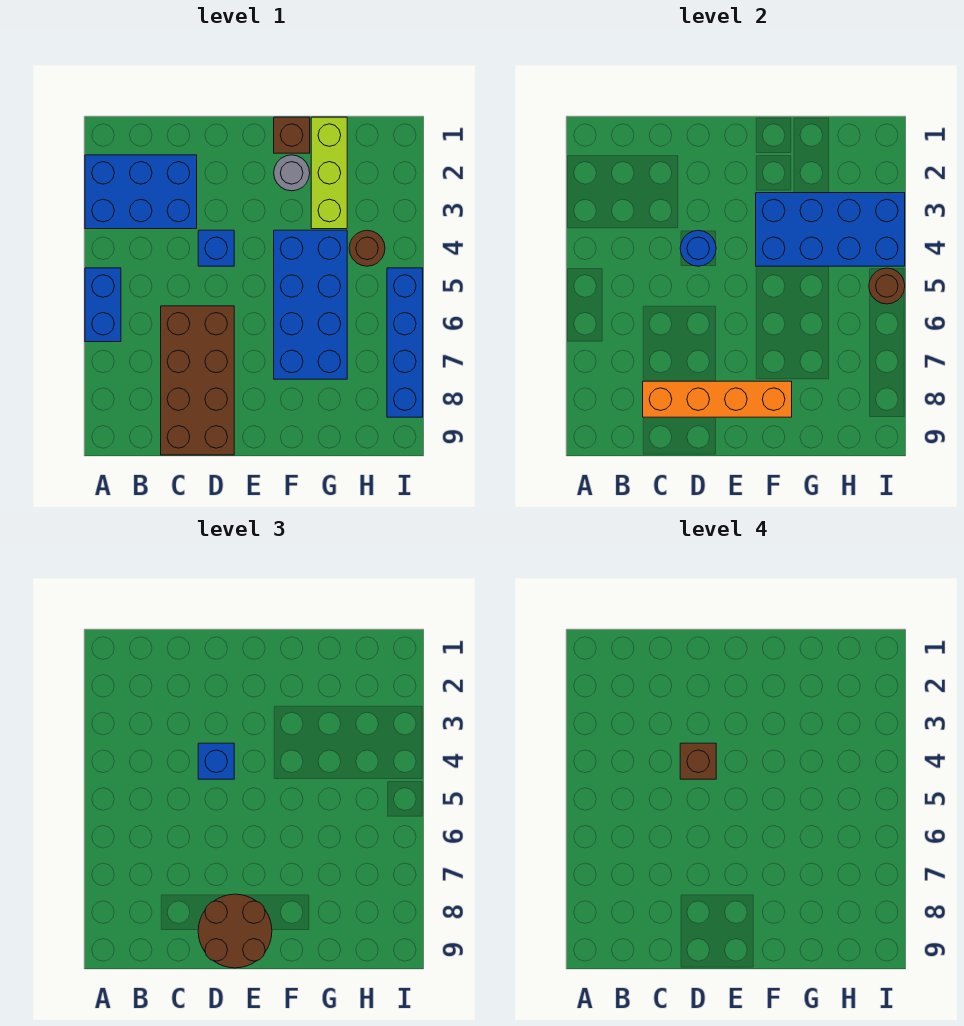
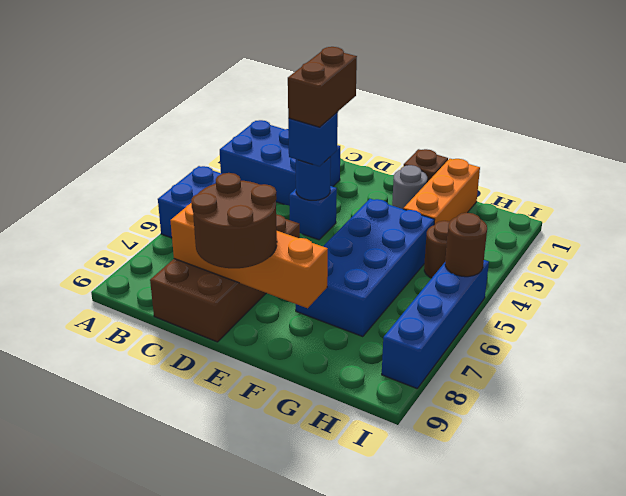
brown brick D4 level 4 -> brown brick D3:D4 level 4
blue brick F3:I4 level 2 -> none
lime brick G1:G3 level 1 -> orange brick G1:G3 level 1

